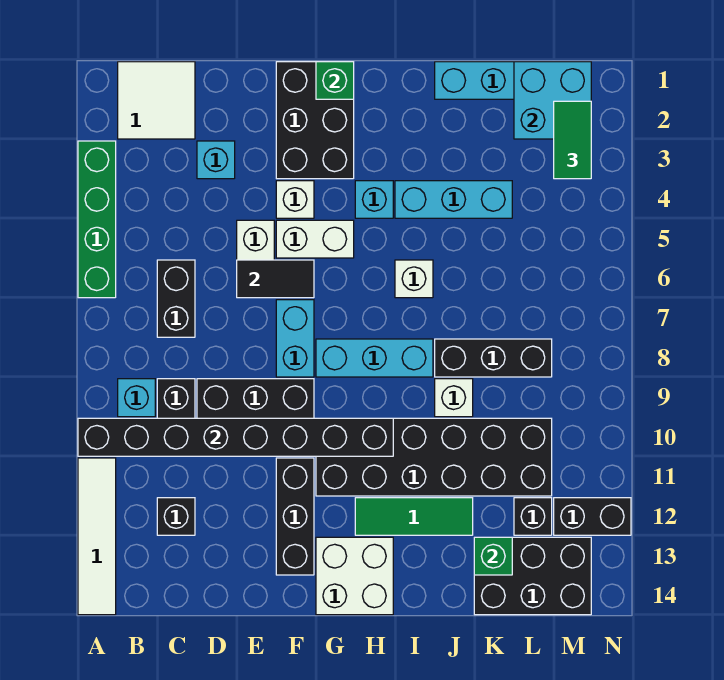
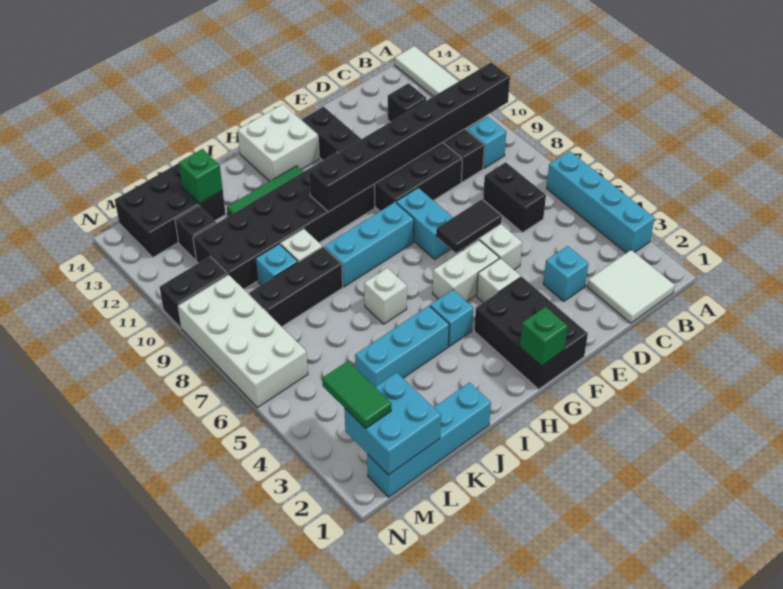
green brick A3:A6 level 1 -> cyan brick A3:A6 level 1
none -> cyan brick K9 level 1
none -> white brick M6:N9 level 1
black brick M12:N12 level 1 -> black brick M10:N10 level 1

